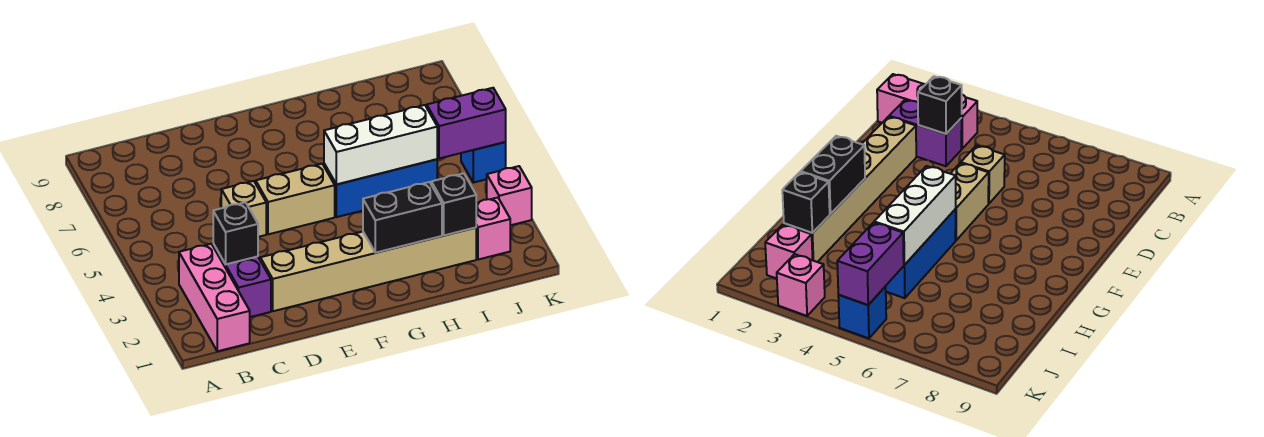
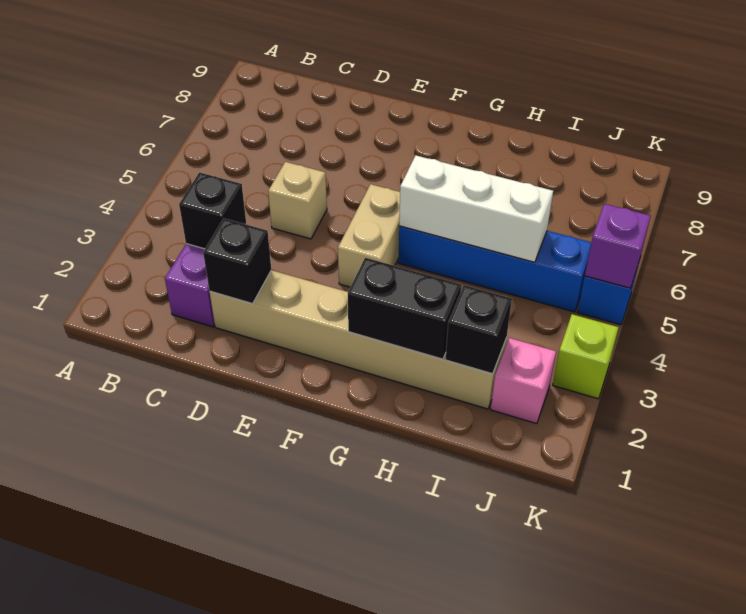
pink brick B1:B3 level 1 -> none
none -> black brick D2 level 2
tan brick E5:F5 level 1 -> tan brick F4:F5 level 1
blue brick G5:I5 level 1 -> blue brick G5:J5 level 1
purple brick J5:K5 level 2 -> purple brick K5 level 2
pink brick K3 level 1 -> lime brick K3 level 1

